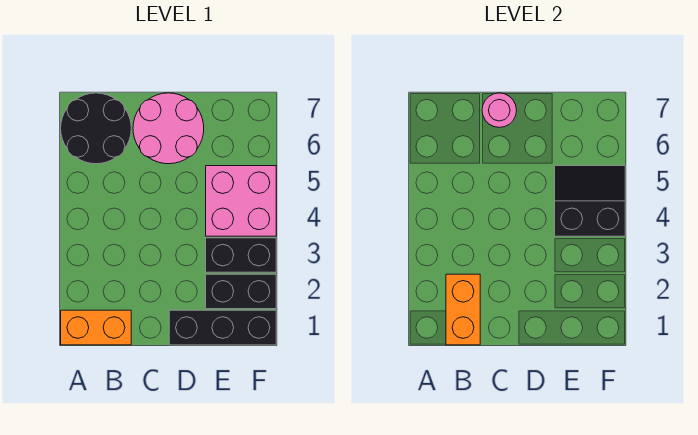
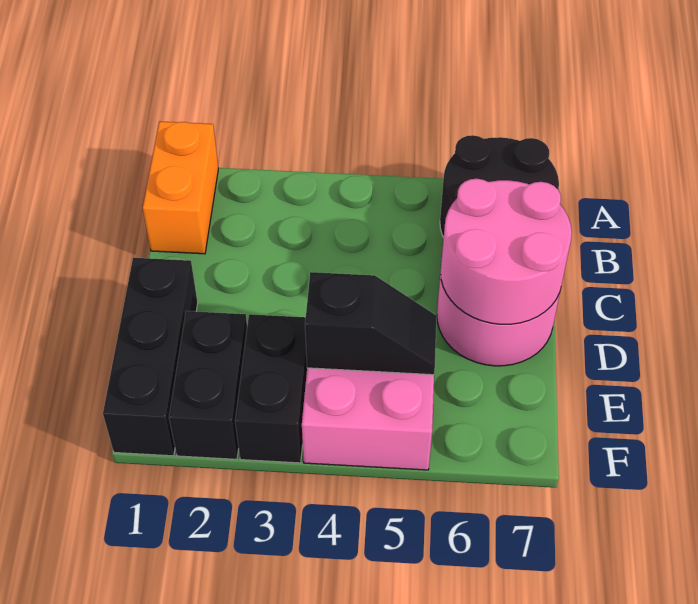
orange brick B1:B2 level 2 -> none
pink round brick C7 level 2 -> pink round brick C6:D7 level 2
black slope E4:F5 level 2 top 4 -> black slope E4:E5 level 2 top 4

